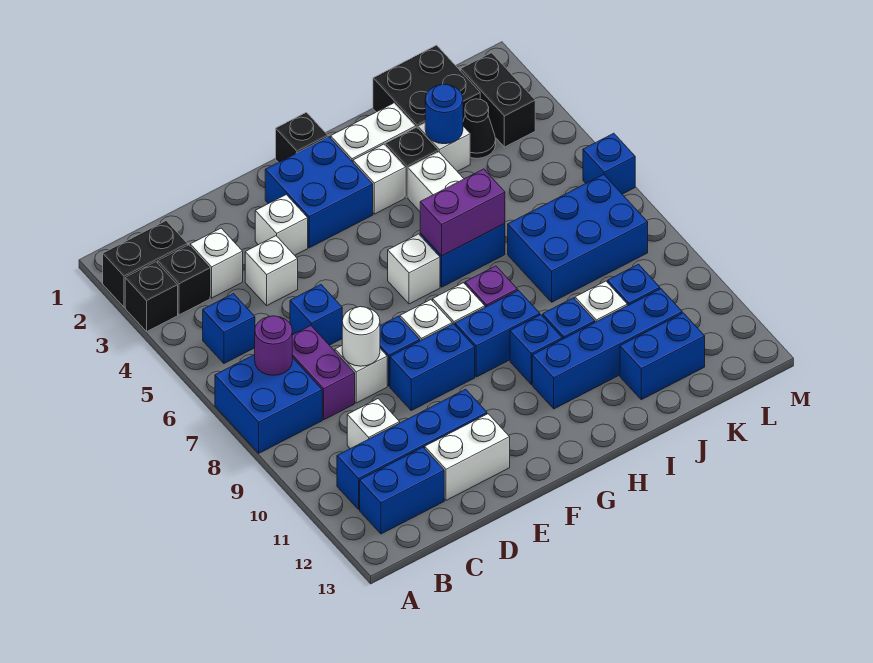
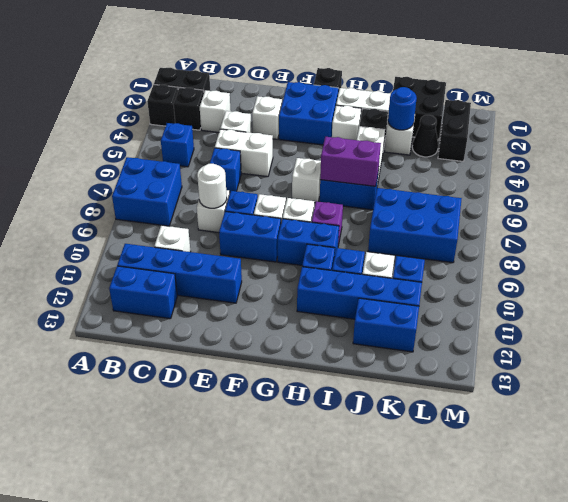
purple round brick B7 level 2 -> none
purple brick C7:C8 level 1 -> none
white brick D12:E12 level 1 -> white brick D5:E5 level 1
blue brick M6 level 1 -> none

